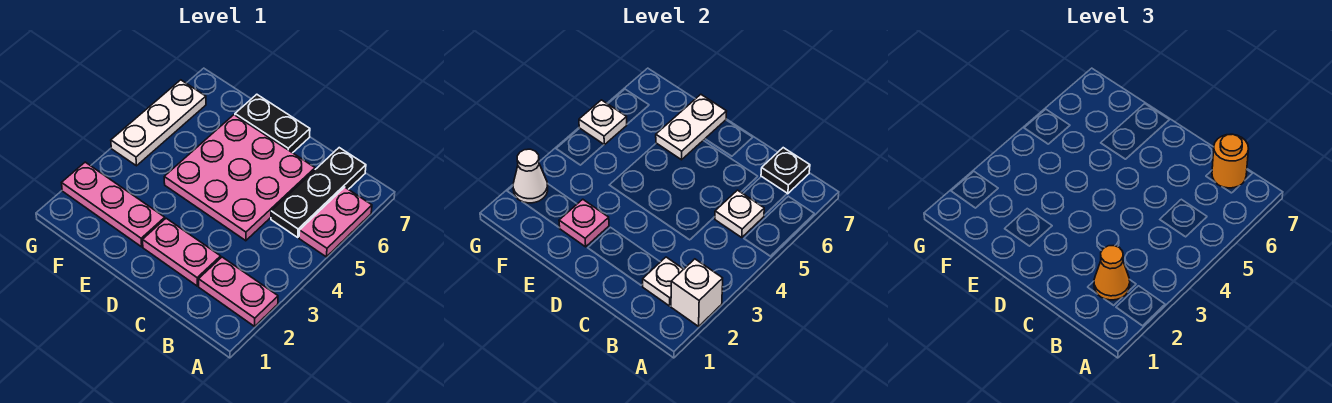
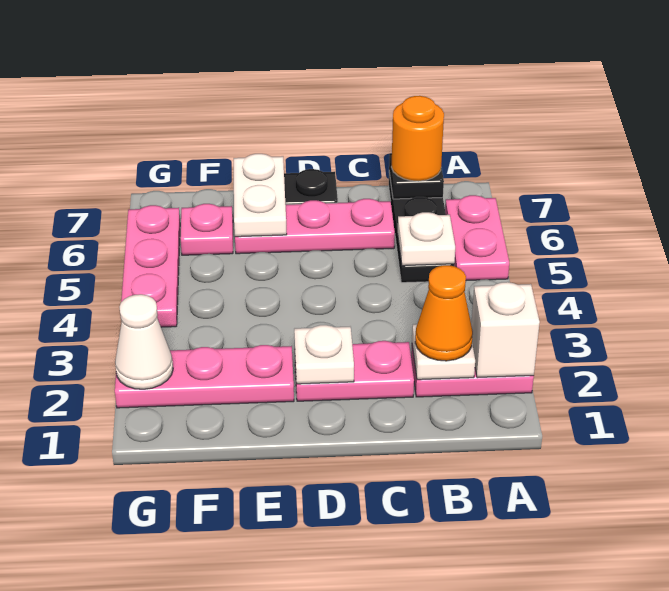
pink plate C4:E6 level 1 -> pink plate C6:E6 level 1
pink plate E2 level 2 -> pink plate F6 level 1
white plate G4:G6 level 1 -> pink plate G4:G6 level 1
white plate G5 level 2 -> white plate D2 level 2

